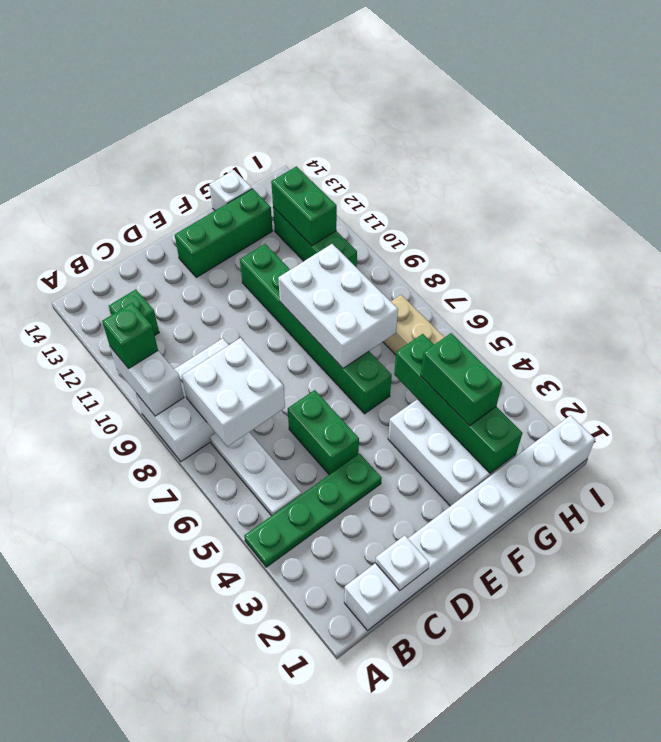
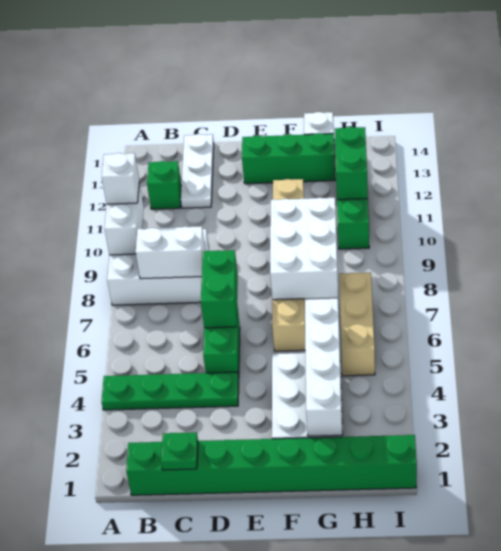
green brick A10 level 3 -> white brick A10 level 3
white brick B1:I1 level 1 -> green brick B1:I1 level 1
white plate B5:B7 level 1 -> white plate C12:C14 level 1
white brick B7:C8 level 2 -> white brick B8:C8 level 2
white plate C1 level 2 -> green plate C1 level 2
green brick F6:F11 level 1 -> tan brick F6:F11 level 1
green brick G2:G5 level 2 -> white brick G2:G5 level 2
green brick G3:G4 level 3 -> green brick D6:D7 level 2

